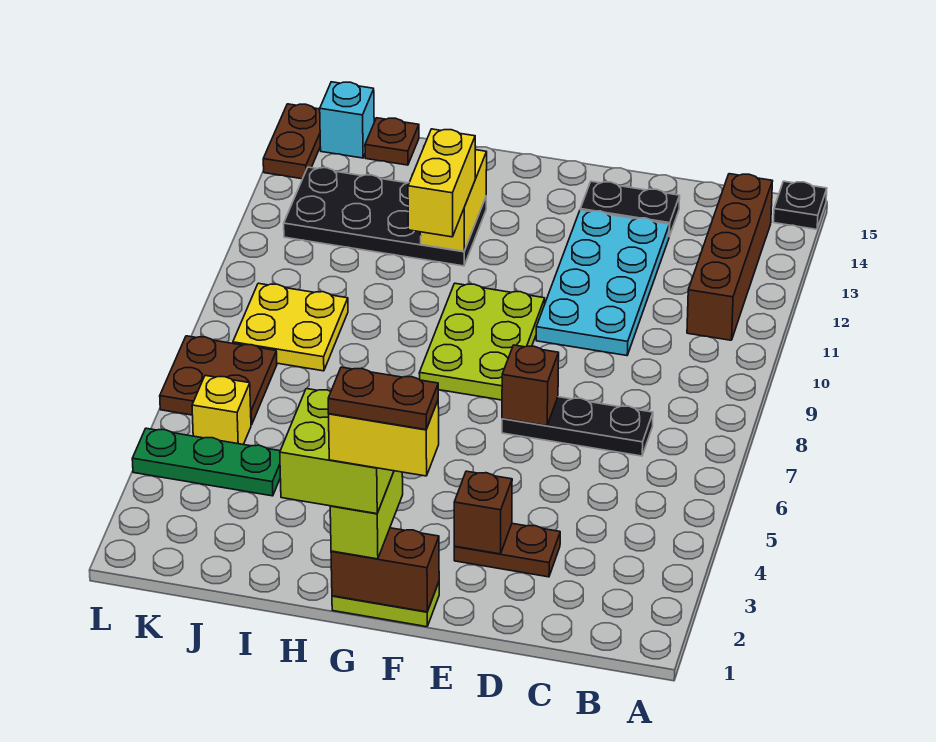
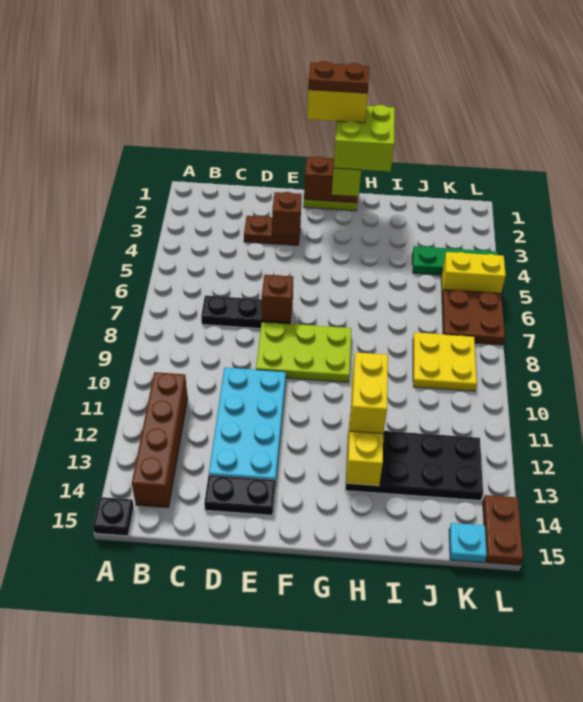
lime plate F8:G10 level 1 -> lime plate E8:G9 level 1
brown plate J15 level 1 -> none
yellow brick K5 level 1 -> yellow brick K5:L5 level 1
cyan brick K15 level 1 -> cyan plate K15 level 1

